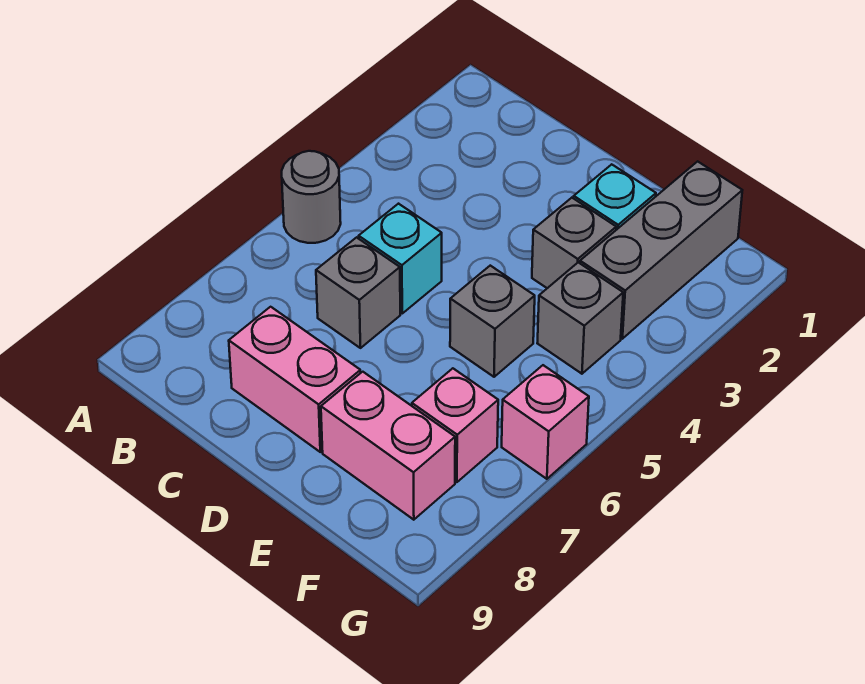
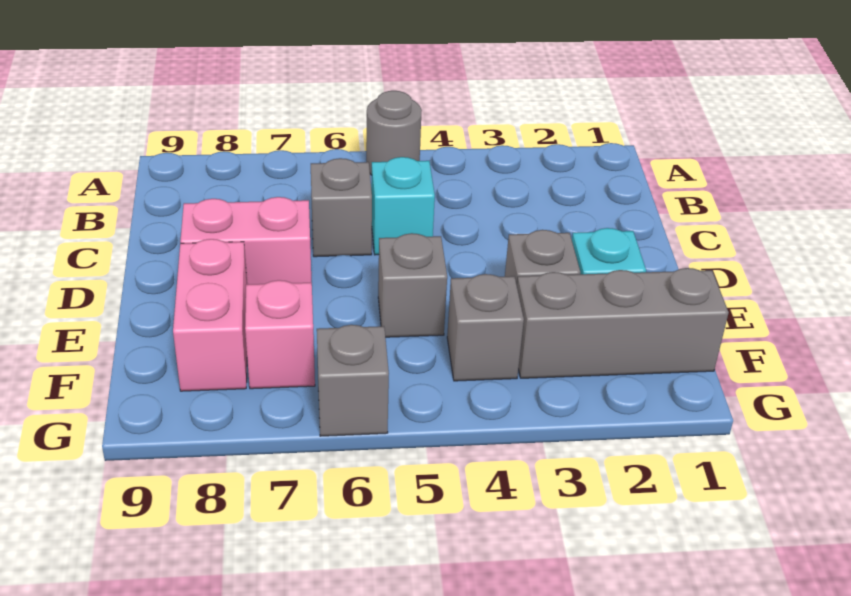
pink brick C8:D8 level 1 -> pink brick D7:D8 level 1
pink brick G6 level 1 -> grey brick G6 level 1

